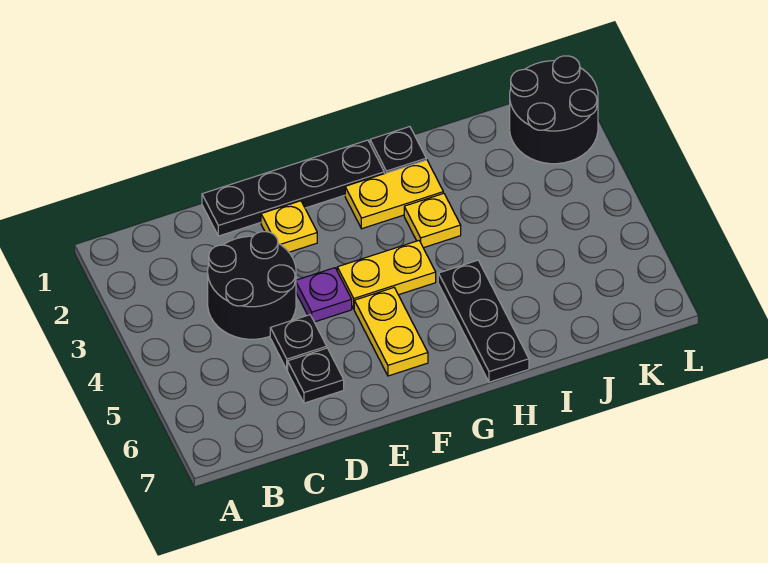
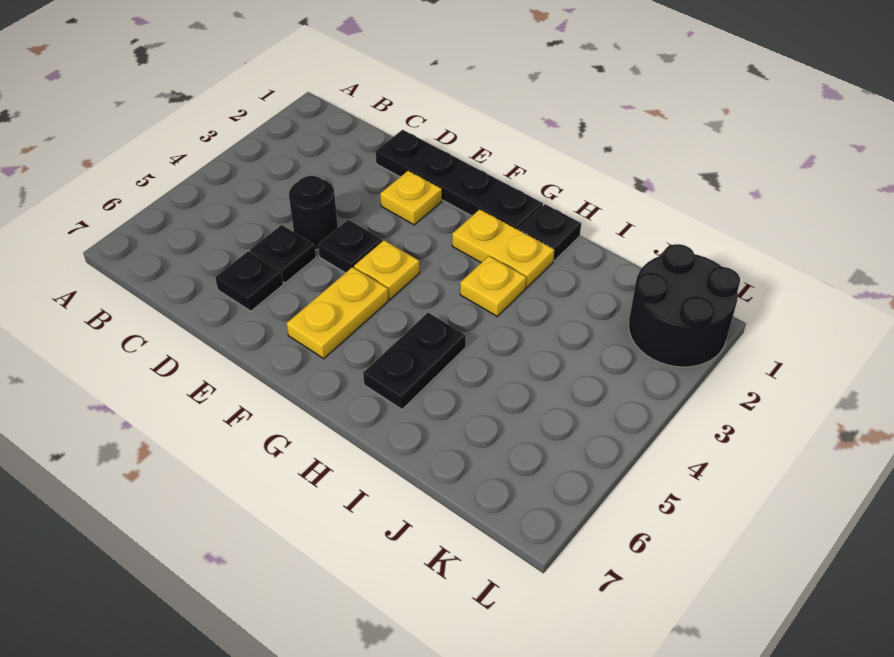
black round brick C3:D4 level 1 -> black round brick D4 level 1
purple plate E4 level 1 -> black plate E4 level 1
yellow plate F4:G4 level 1 -> yellow plate F4 level 1
black plate H5:H7 level 1 -> black plate H5:H6 level 1

